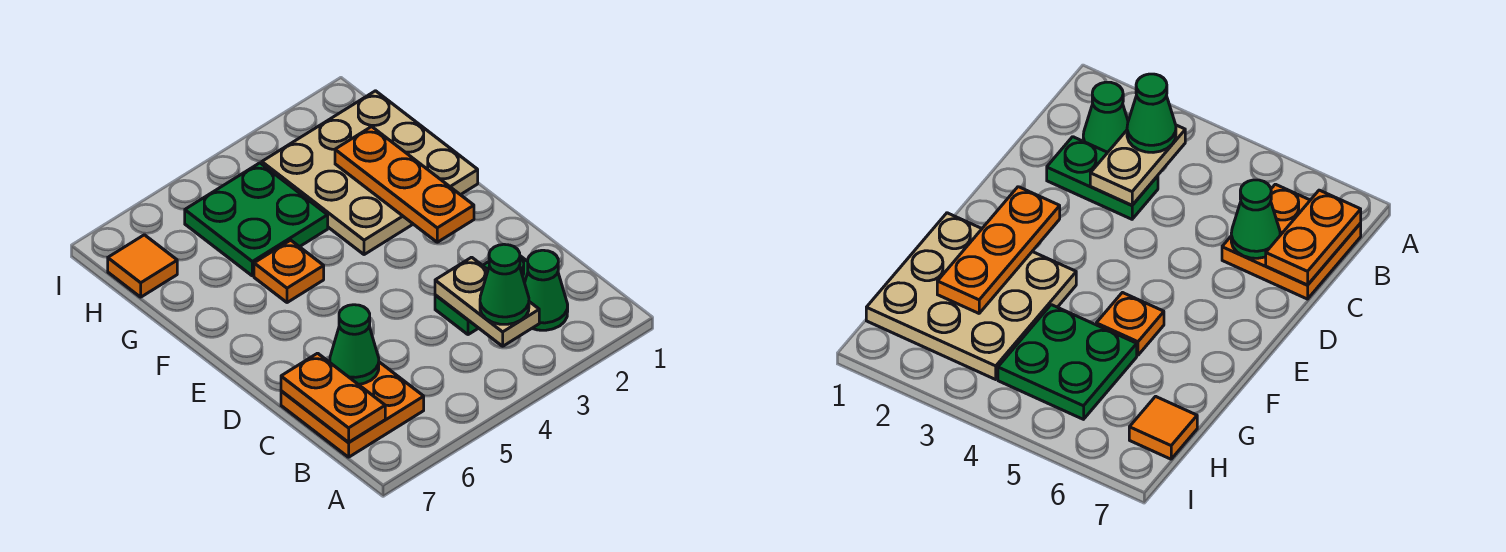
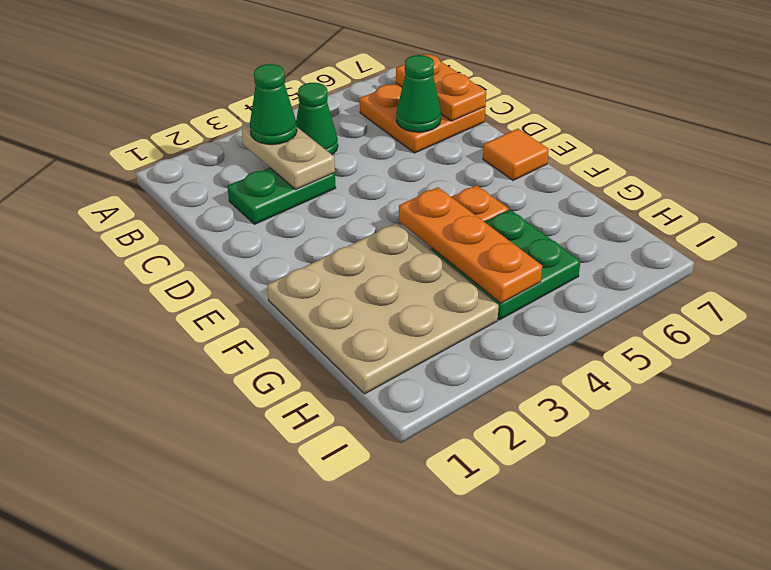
green cone B2 level 1 -> green cone B4 level 1
orange plate E2:G2 level 2 -> orange plate F4:H4 level 2
orange tile H7 level 1 -> orange tile E7 level 1

